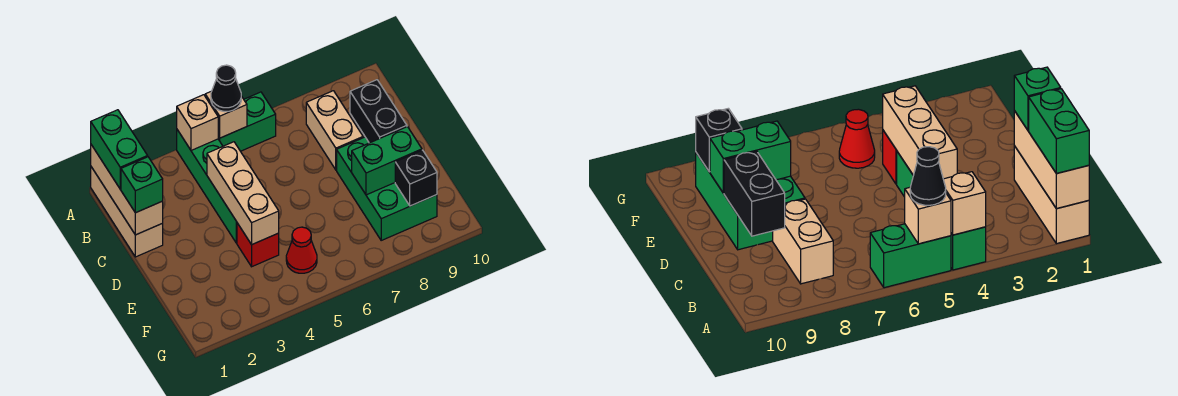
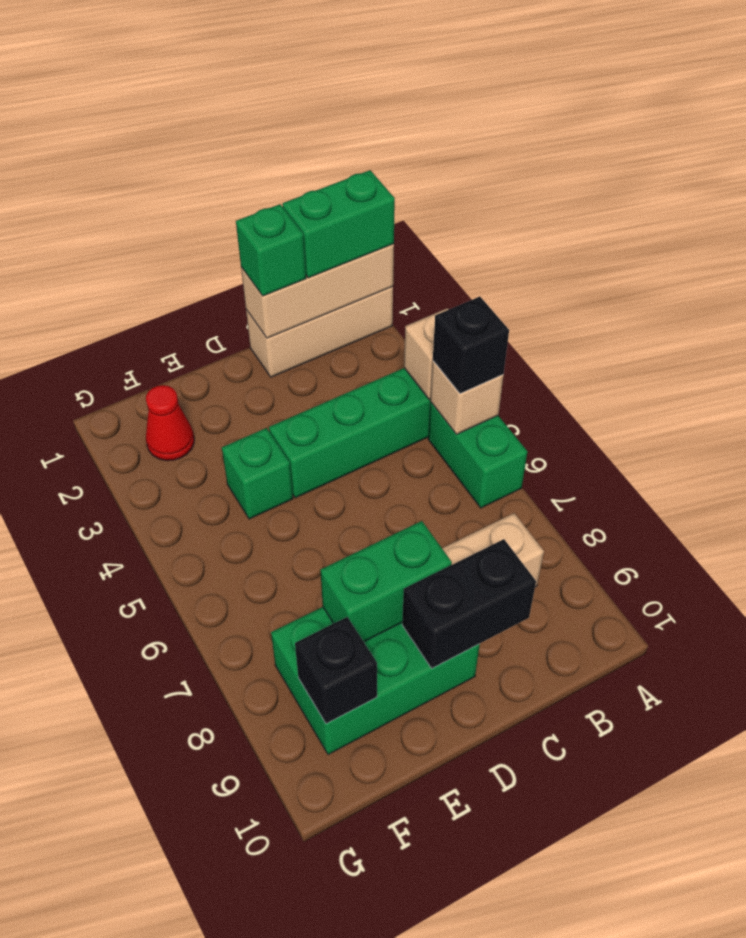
black cone A5 level 3 -> black brick A5 level 3
tan brick C4:E4 level 2 -> none
red brick E4 level 1 -> green brick E4 level 1
green brick E8:E9 level 2 -> green brick D8:E8 level 2
red cone F5 level 1 -> red cone F2 level 1

